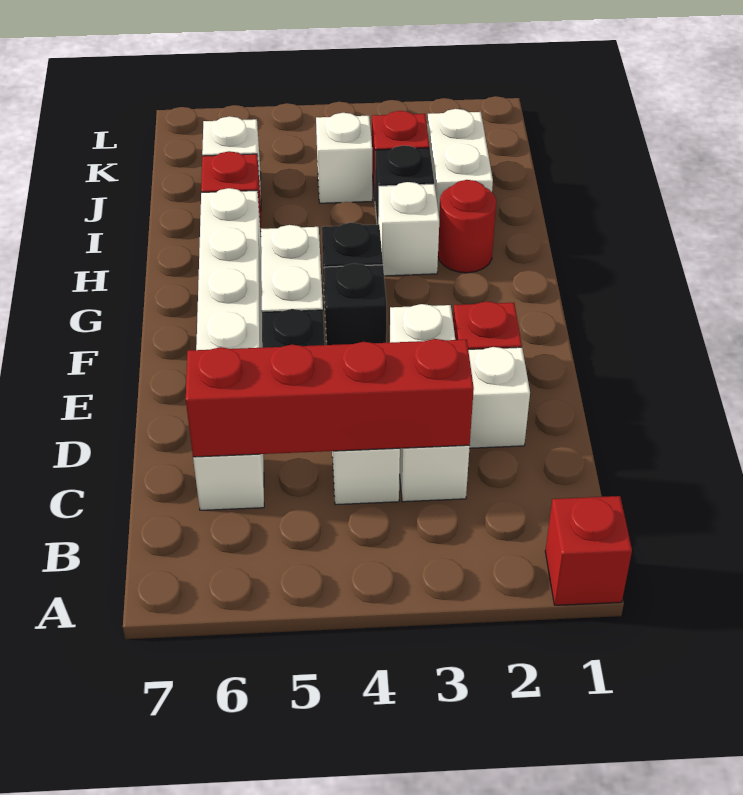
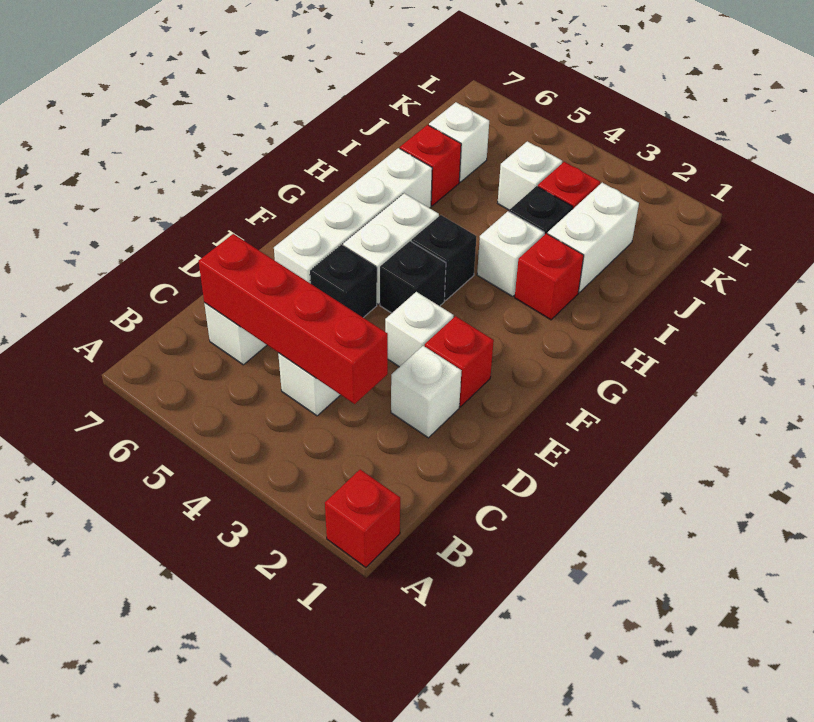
white brick C3:E3 level 1 -> white brick E3 level 1
red round brick H2 level 1 -> red brick H2 level 1

